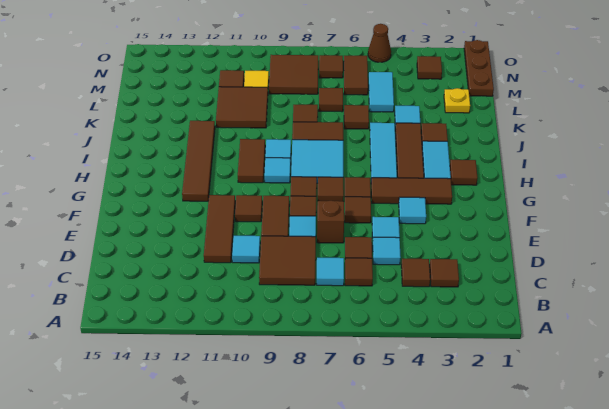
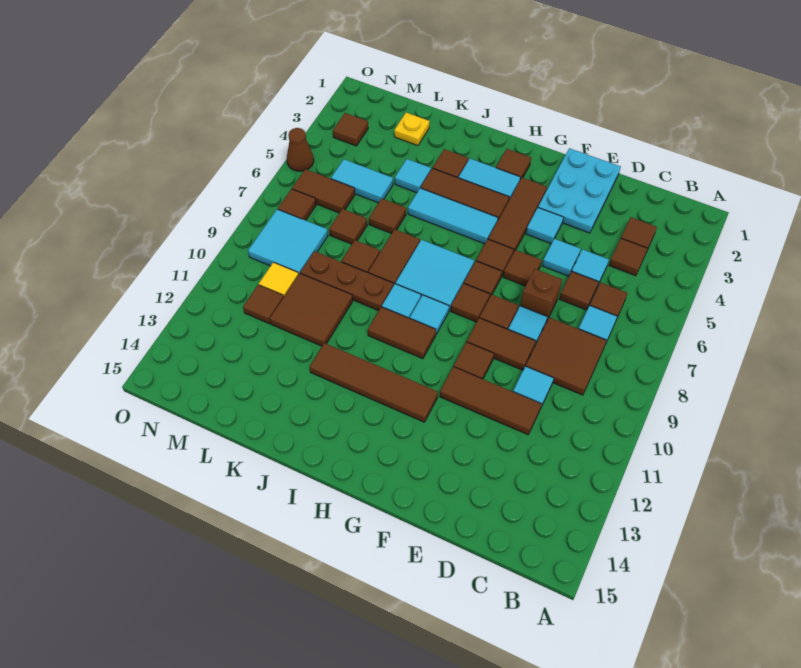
none -> cyan plate E1:F3 level 1
brown plate M1:O1 level 1 -> brown plate J9:L9 level 1
brown tile M8:N9 level 1 -> cyan tile M8:N9 level 1

